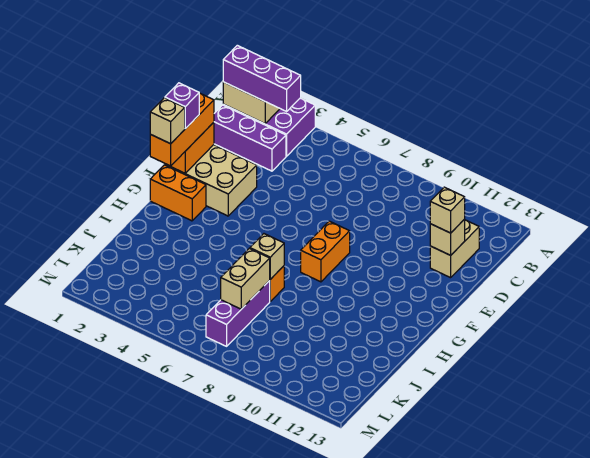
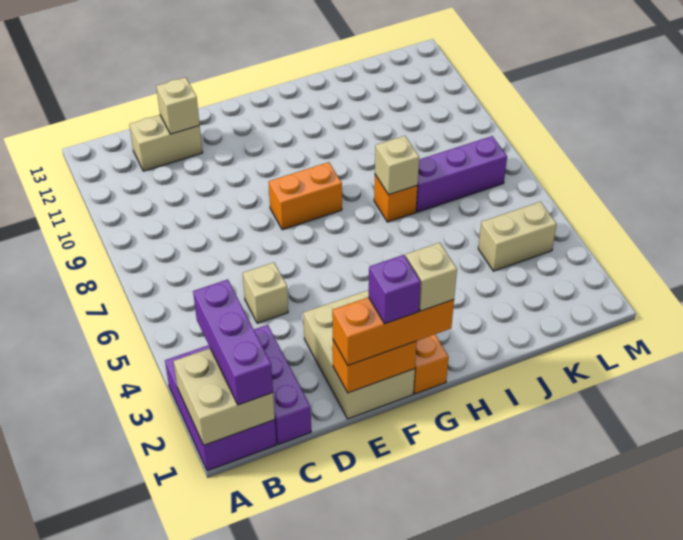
tan brick D12 level 3 -> tan brick D5 level 1
tan brick J7:K7 level 2 -> tan brick K4:L4 level 1

